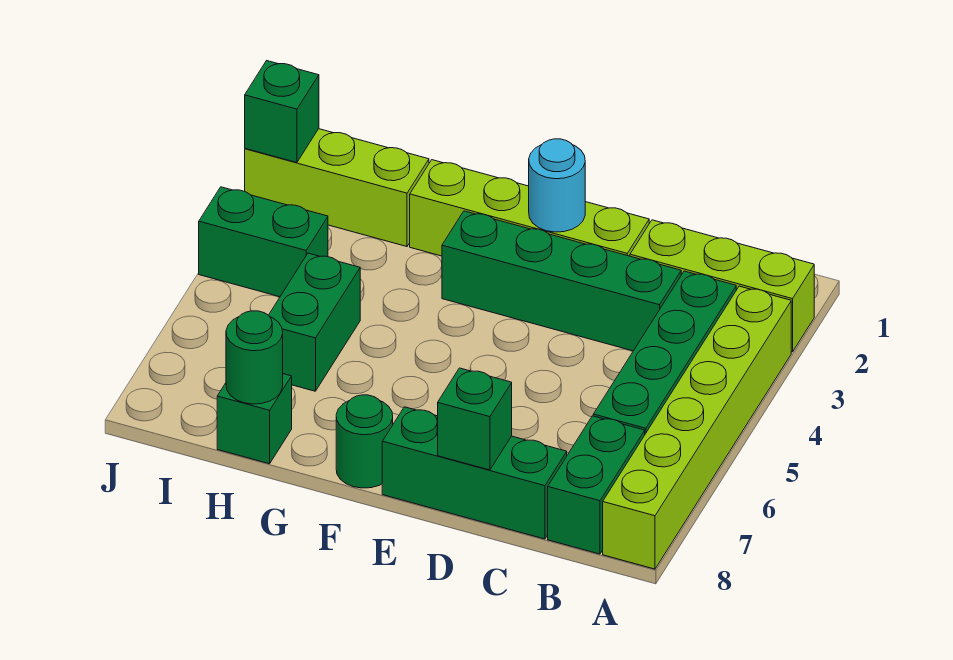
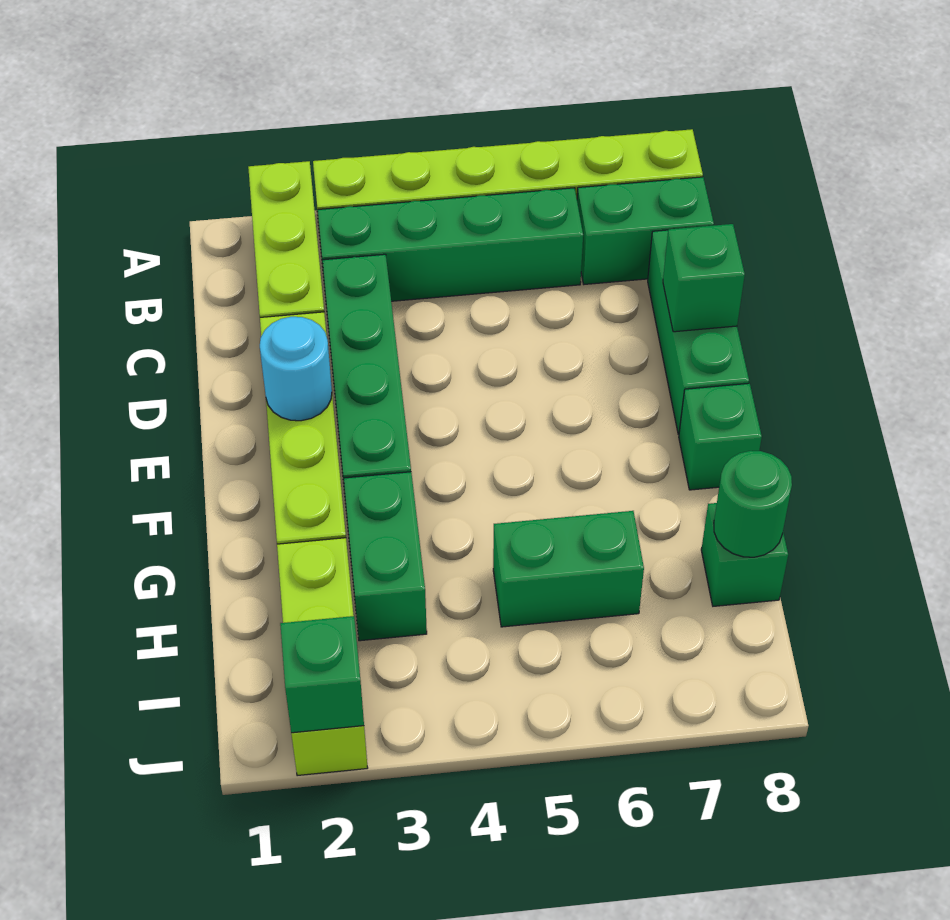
green round brick F8 level 1 -> green brick F8 level 1
green brick I4:J4 level 1 -> green brick G3:H3 level 1

